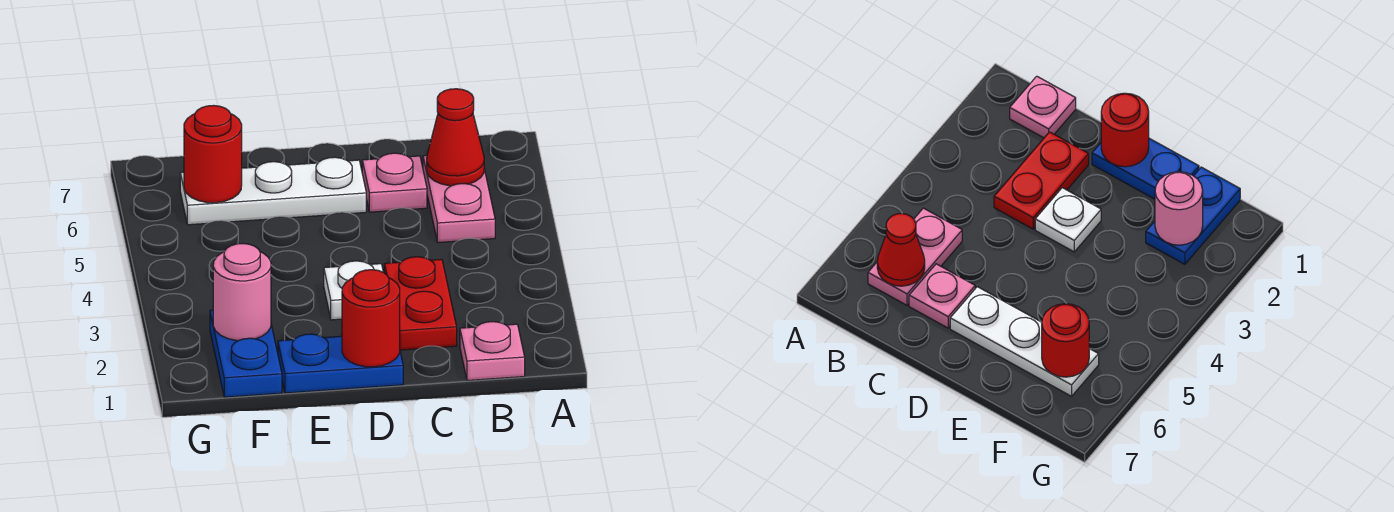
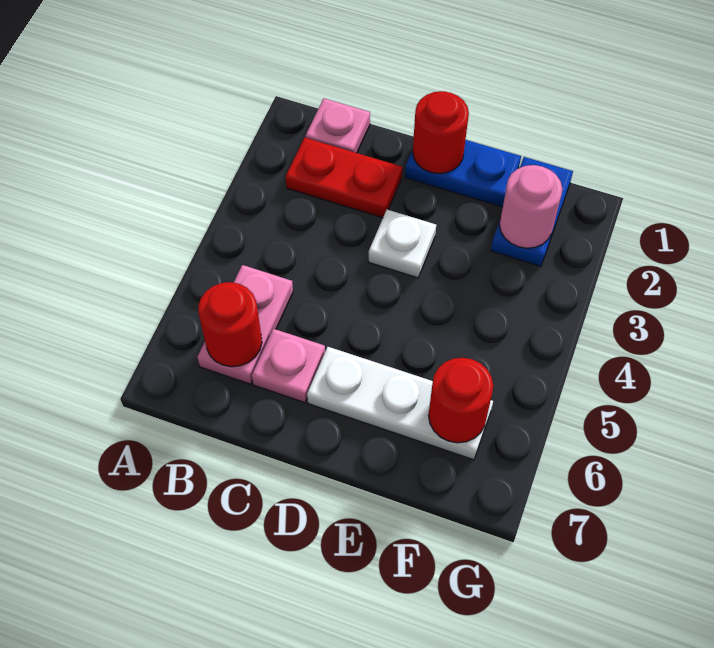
red cone B6 level 2 -> red round brick B6 level 2
red plate C2:C3 level 1 -> red plate B2:C2 level 1

